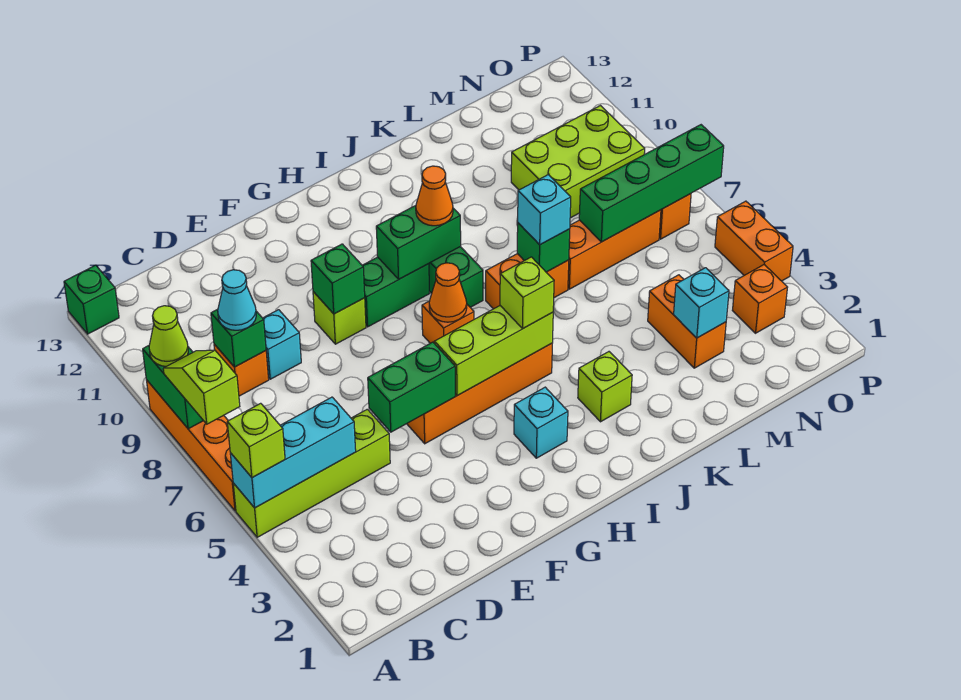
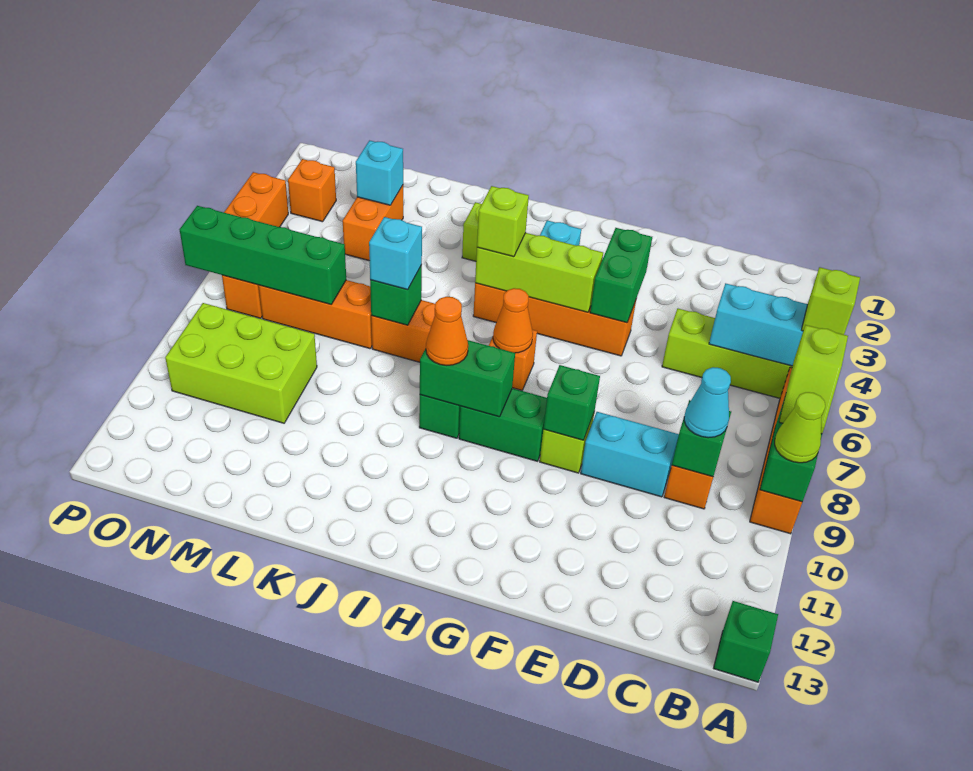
cyan brick D9 level 1 -> cyan brick D9:E9 level 1
green brick E5:F5 level 2 -> green brick F4:F5 level 2

